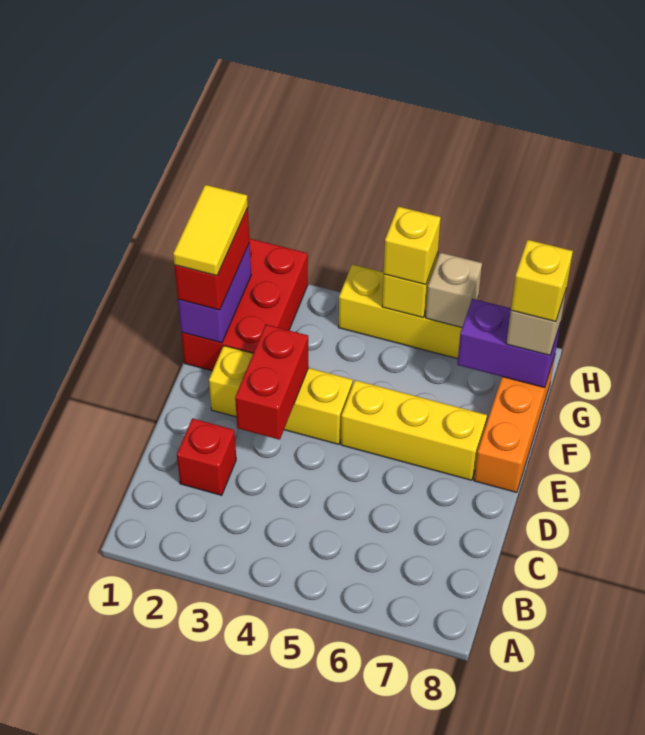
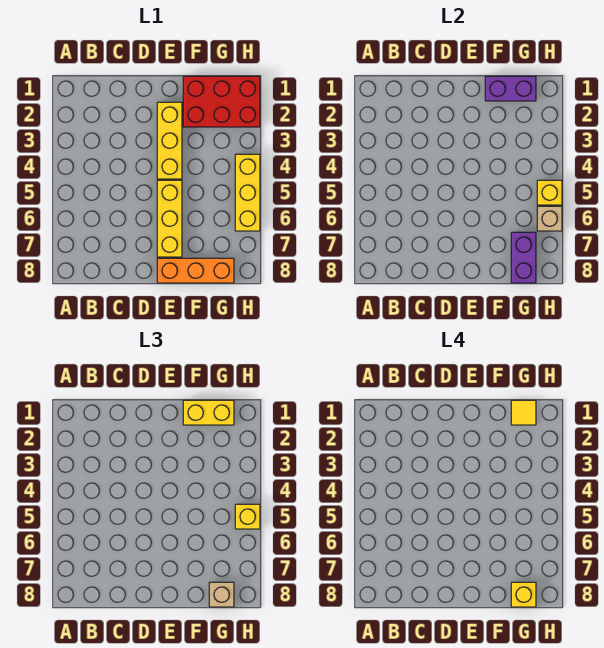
red brick C2 level 1 -> none
red brick D3:E3 level 2 -> none
red brick F1:G1 level 3 -> yellow brick F1:G1 level 3
yellow tile F1:G1 level 4 -> yellow tile G1 level 4

